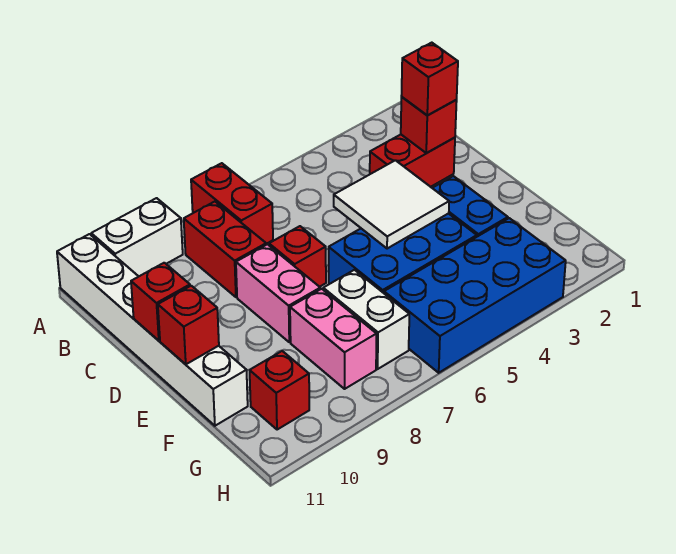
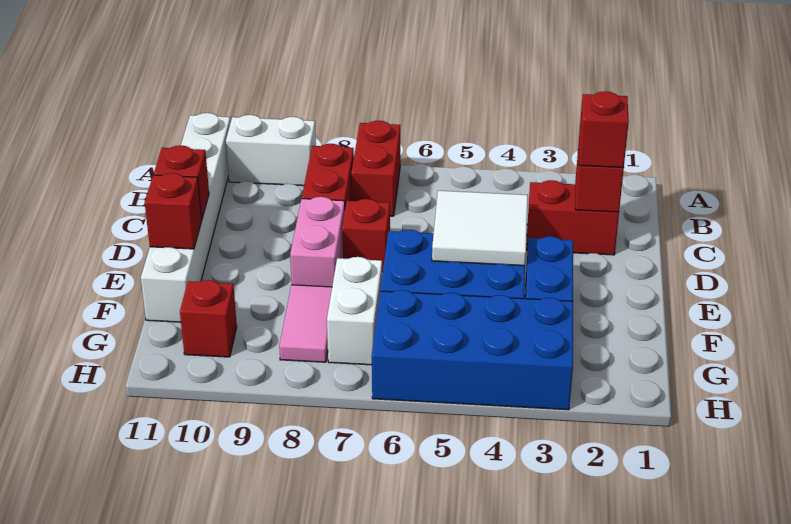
pink brick F8:G8 level 1 -> pink tile F8:G8 level 1

